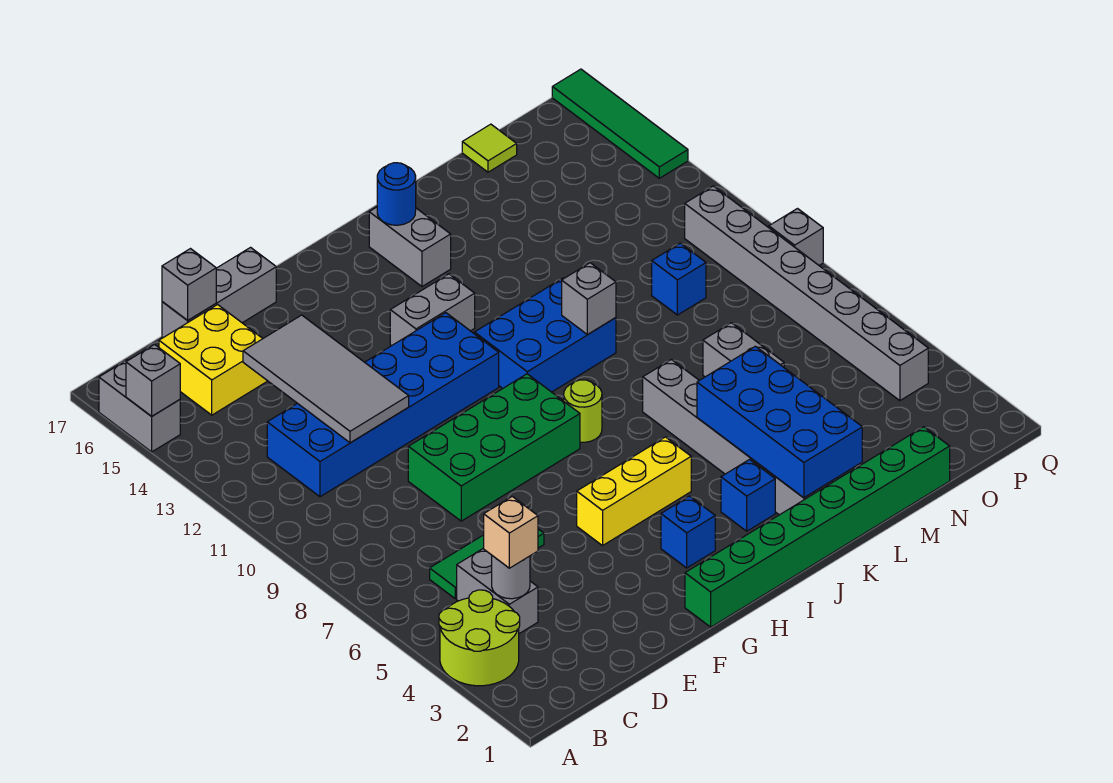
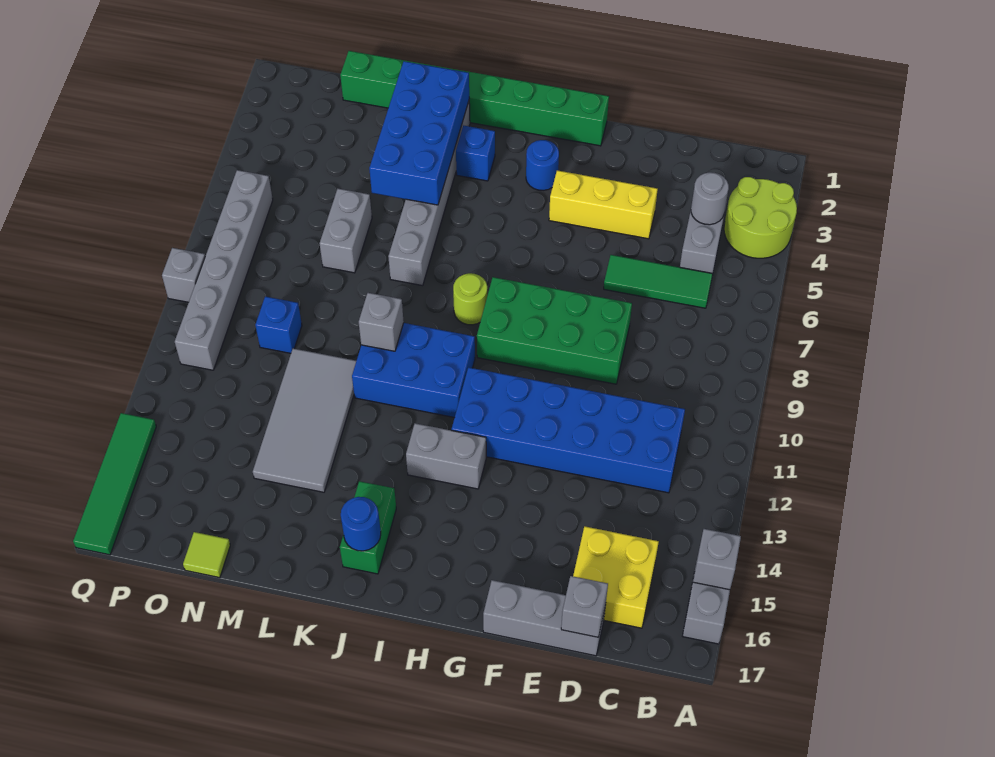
tan brick C4 level 3 -> none
grey tile D11:E14 level 2 -> grey tile L11:M14 level 1
yellow brick G5:I5 level 1 -> yellow brick E4:G4 level 1
blue brick H3 level 1 -> blue round brick H3 level 1
grey brick J15:J16 level 1 -> green brick J15:J16 level 1
grey brick P4:P11 level 1 -> grey brick P6:P11 level 1

